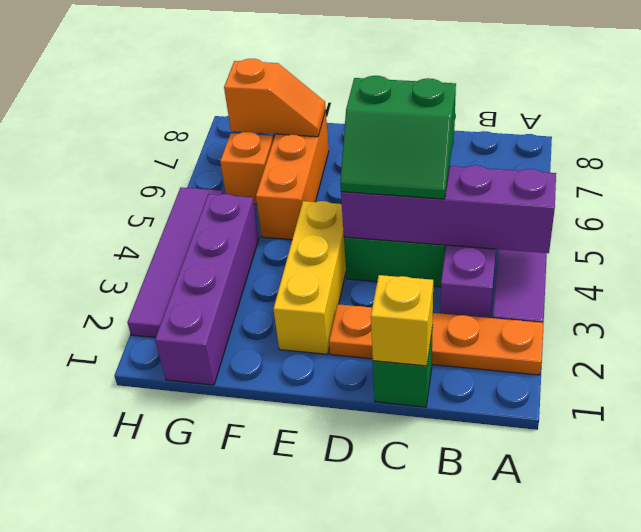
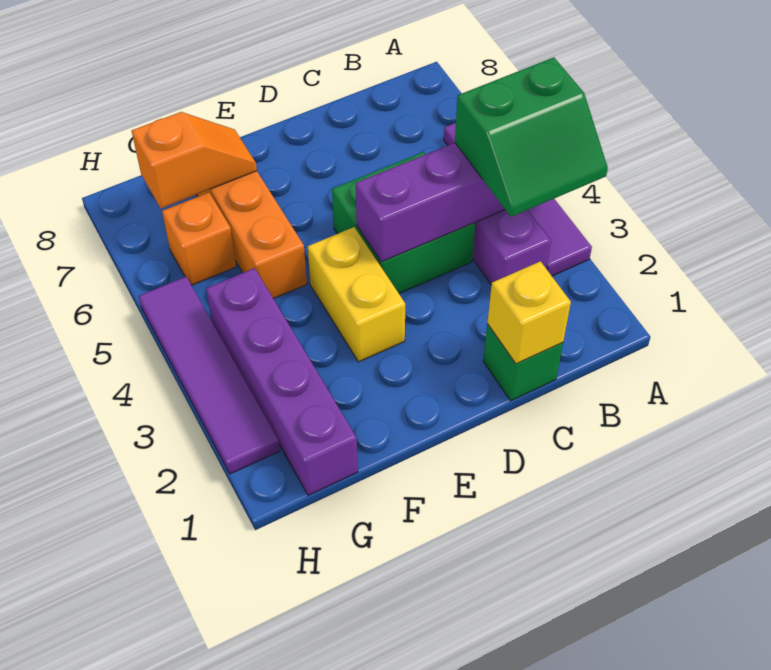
orange plate A2:D2 level 1 -> none
green slope C4:D5 level 3 top 5 -> green slope A3:B4 level 3 top 4
yellow brick E2:E4 level 1 -> yellow brick E3:E4 level 1

